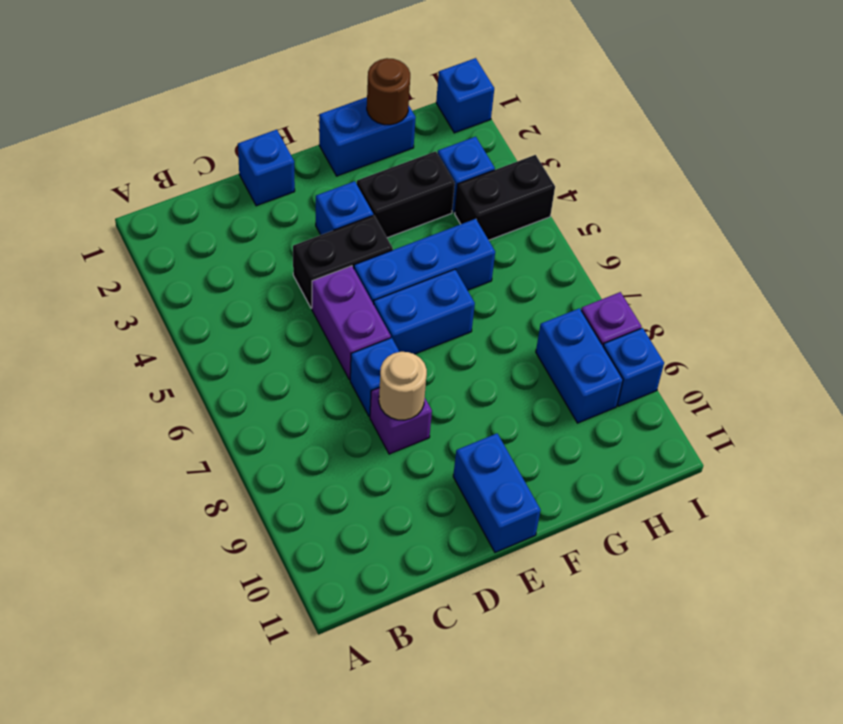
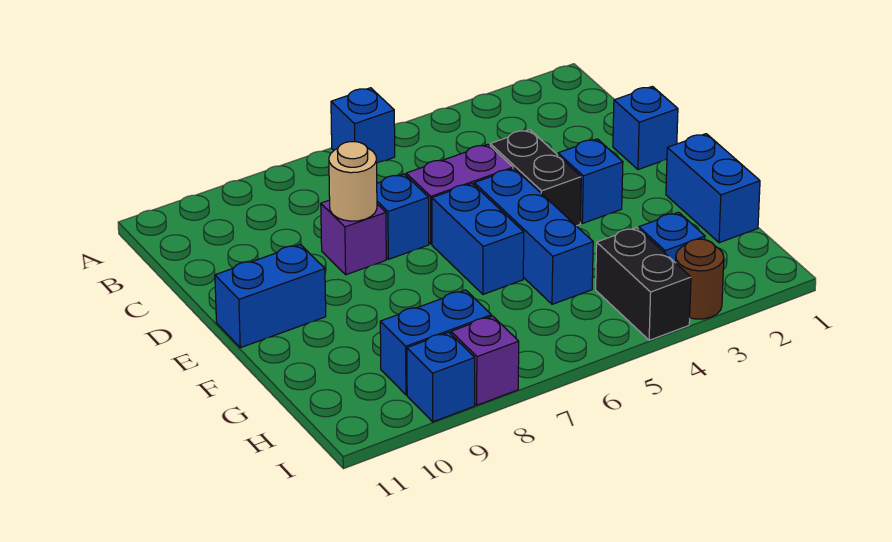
black brick F3:G3 level 1 -> none
brown round brick G1 level 2 -> brown round brick I3 level 1
blue brick I1 level 1 -> blue brick A6 level 1

